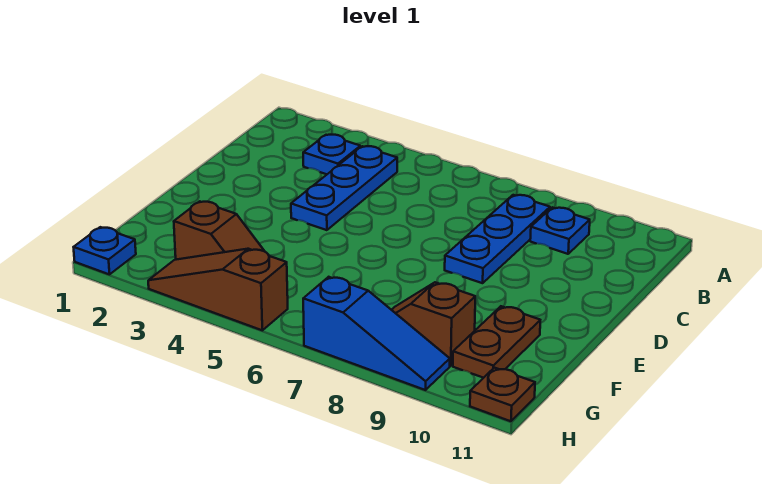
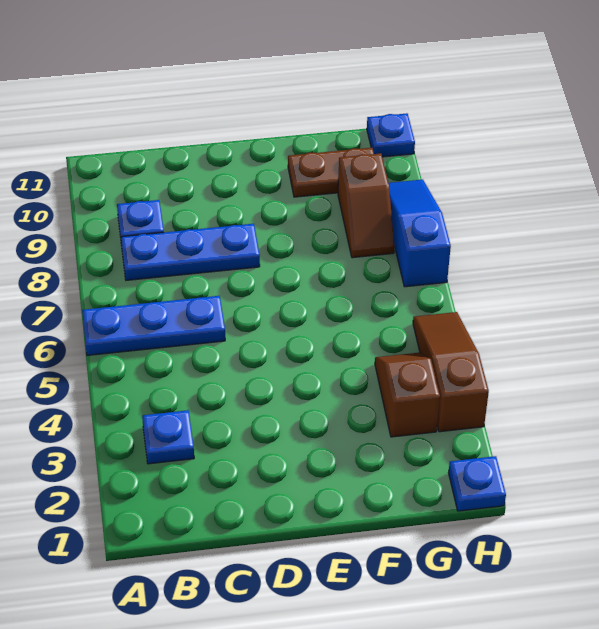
blue plate B4:D4 level 1 -> blue plate A6:C6 level 1
brown slope H3:H5 level 1 top 5 -> brown slope H3:H5 level 1 top 3
brown plate H11 level 1 -> blue plate H11 level 1

